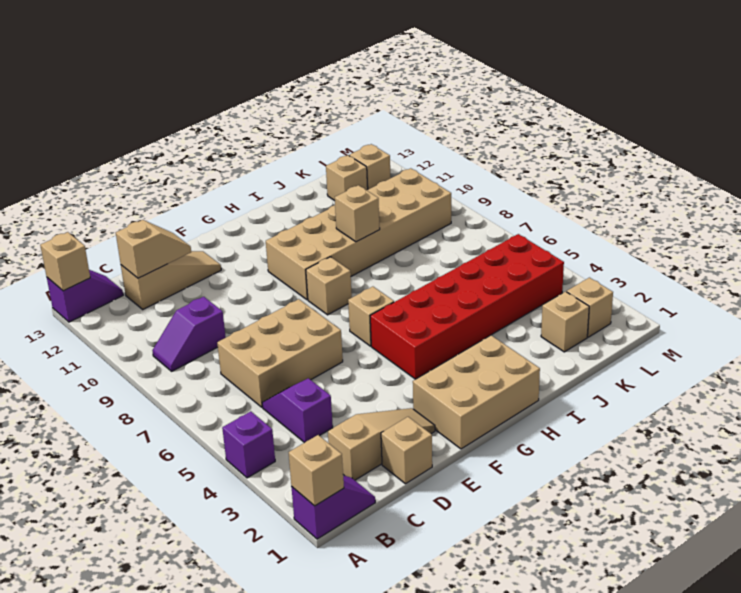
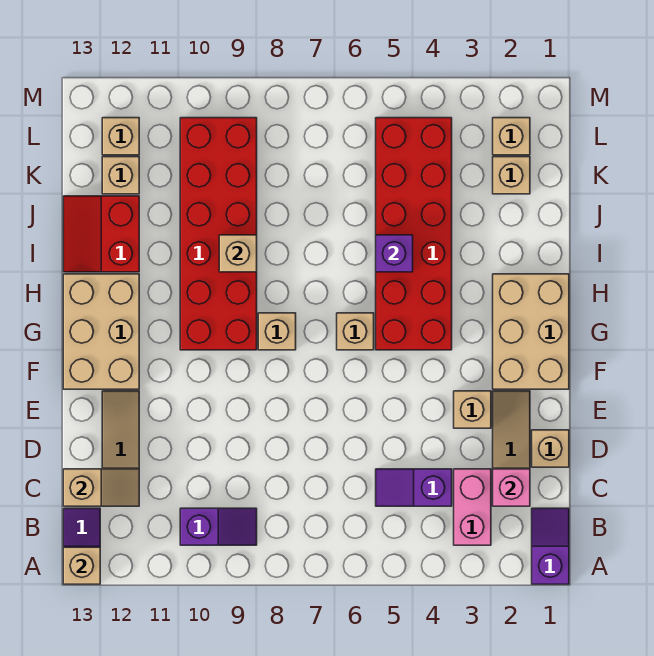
tan brick A1 level 2 -> tan brick E3 level 1
purple brick A4 level 1 -> purple brick I5 level 2
none -> pink brick B3:C3 level 1
purple slope B9:C9 level 1 top C -> purple slope B9:B10 level 1 top 10
none -> pink brick C2 level 2
tan brick C6:E7 level 1 -> tan brick F12:H13 level 1
tan slope C12:D12 level 2 top C -> tan slope C12:C13 level 2 top 13
tan brick G9:L10 level 1 -> red brick G9:L10 level 1
none -> red slope I12:J13 level 1 top 12

